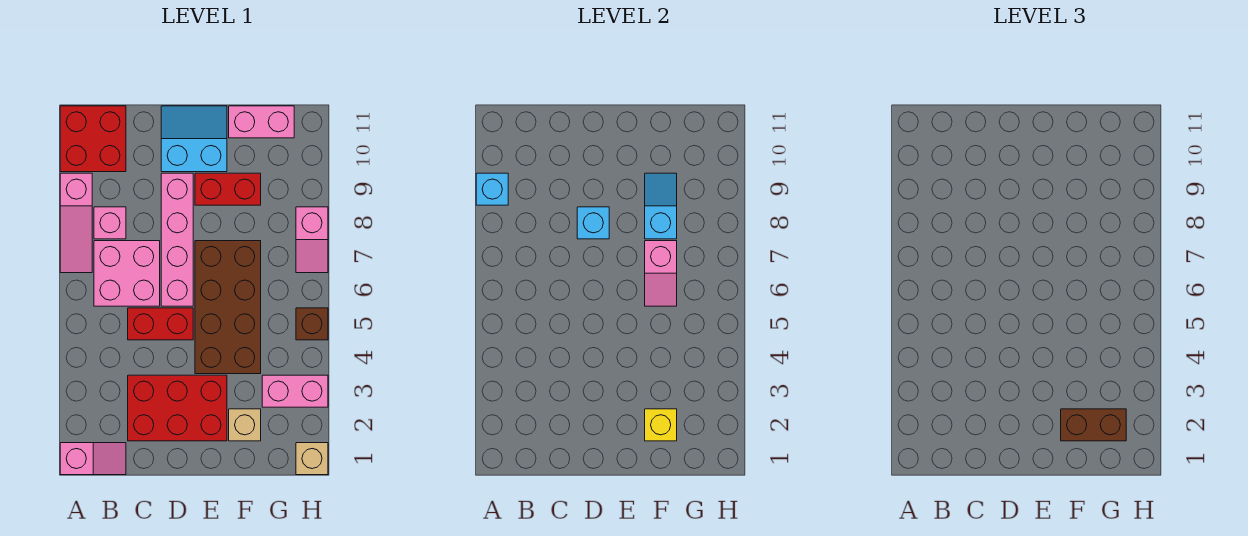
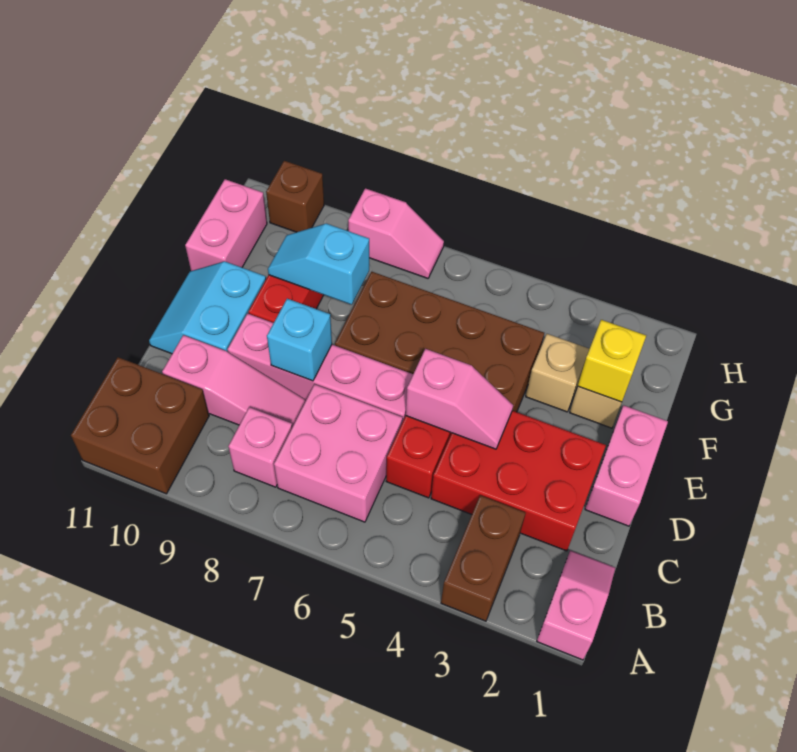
pink slope A7:A9 level 1 top 9 -> pink slope C8:C10 level 1 top 10
cyan brick A9 level 2 -> none
red brick A10:B11 level 1 -> brown brick A10:B11 level 1
red brick C2:E3 level 1 -> red brick C2:D4 level 1
brown brick F2:G2 level 3 -> brown brick A3:B3 level 1
pink slope F6:F7 level 2 top 7 -> pink slope D4:D5 level 2 top 5
pink brick G3:H3 level 1 -> pink brick D1:E1 level 1
tan brick H1 level 1 -> tan brick F3 level 1
brown brick H5 level 1 -> brown brick H10 level 1

